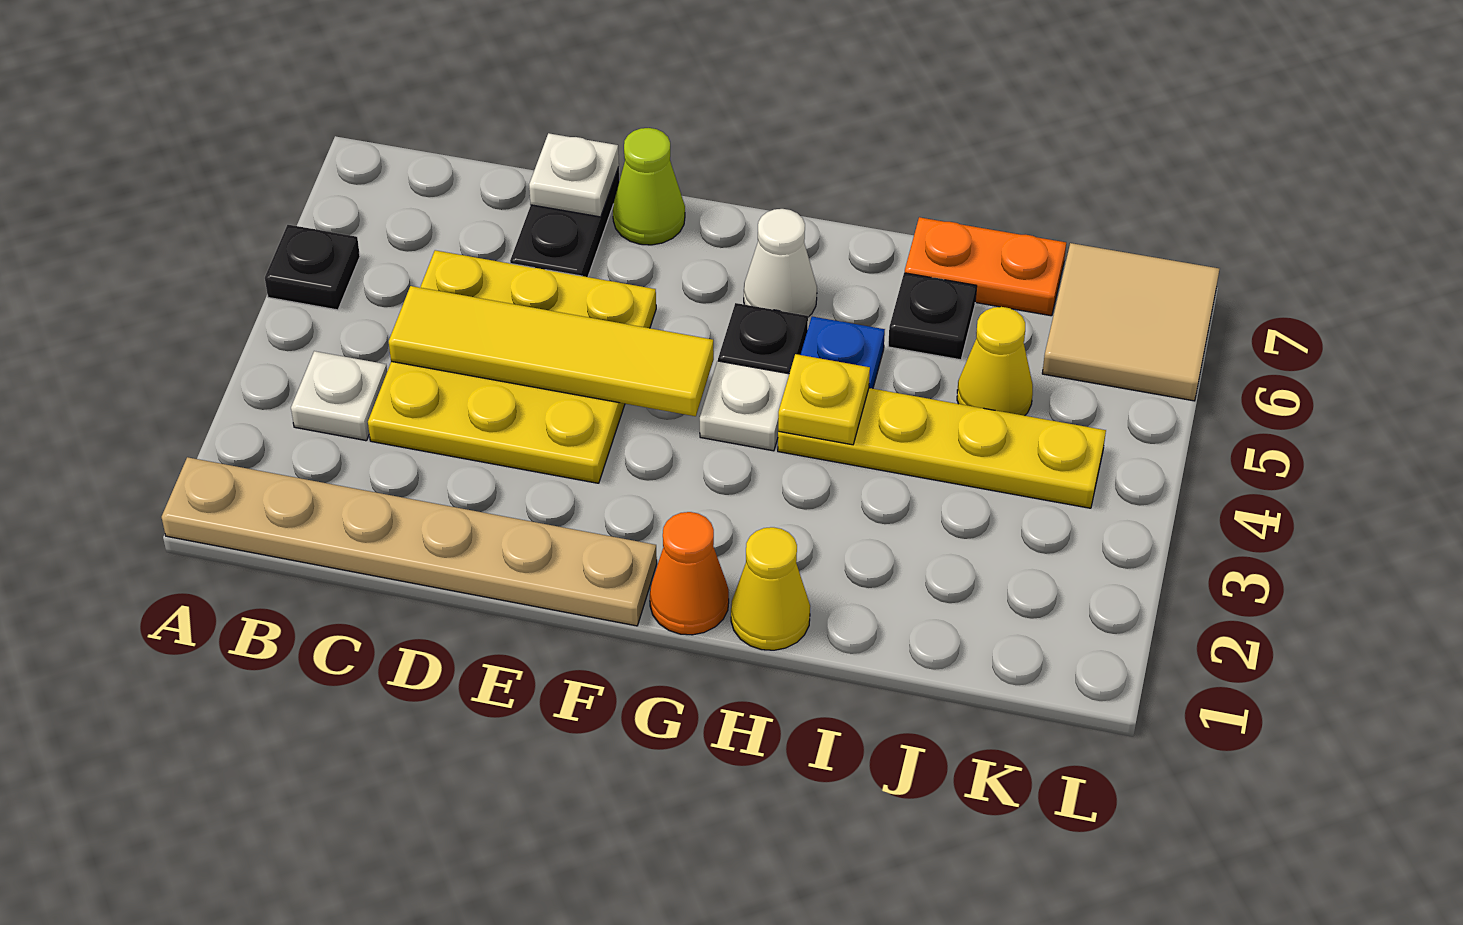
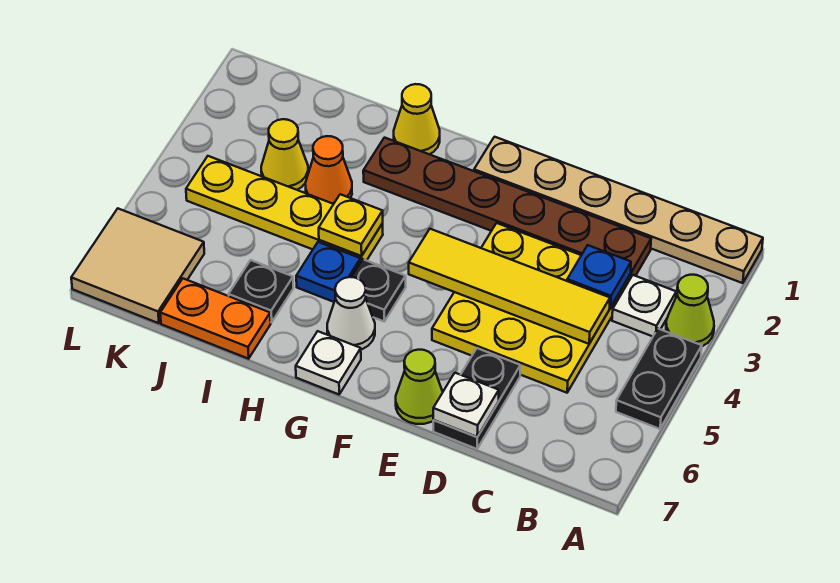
none -> lime cone A3 level 1
black plate A5 level 1 -> black plate A4:A5 level 1
none -> brown plate C2:H2 level 1
none -> blue plate C3 level 2
orange cone G1 level 1 -> orange cone I3 level 1
white plate G4 level 1 -> white plate G7 level 1
yellow cone J5 level 1 -> yellow cone J3 level 1

